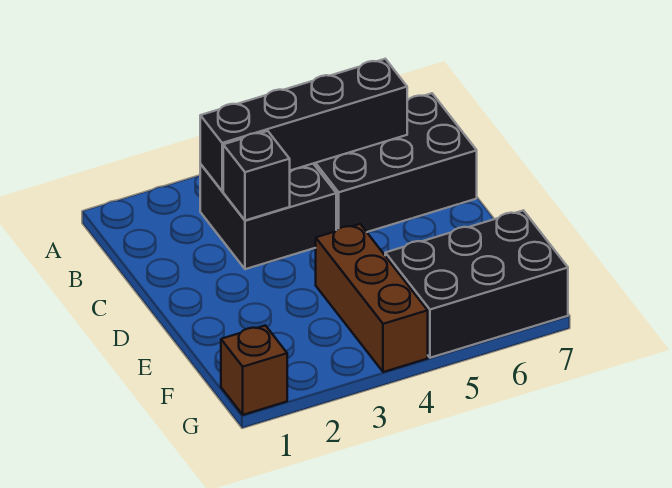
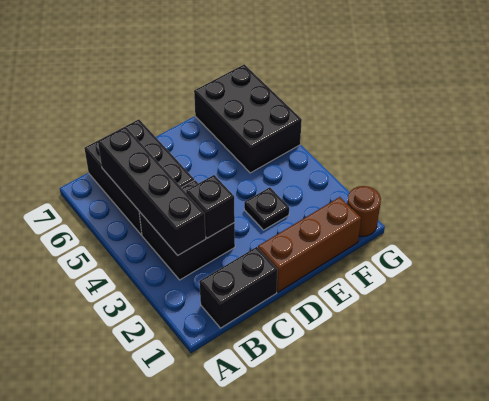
none -> black brick B1:C1 level 1
none -> black plate E3 level 1
brown brick E4:G4 level 1 -> brown brick D1:F1 level 1
brown brick G1 level 1 -> brown round brick G1 level 1

